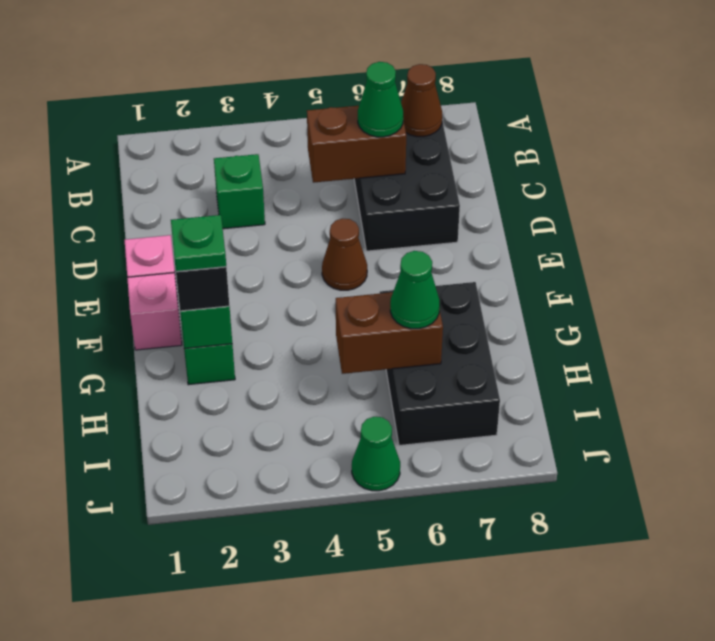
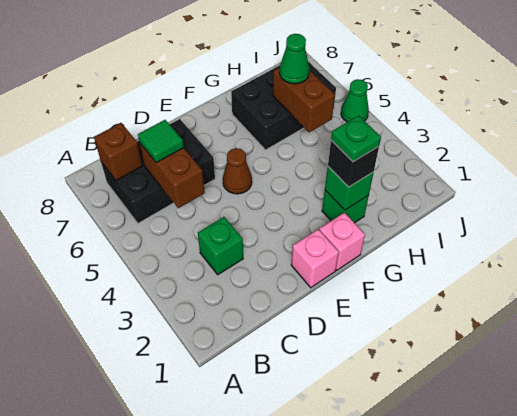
brown cone B7 level 2 -> brown brick B7 level 2
green cone C6 level 3 -> green tile C6 level 3

